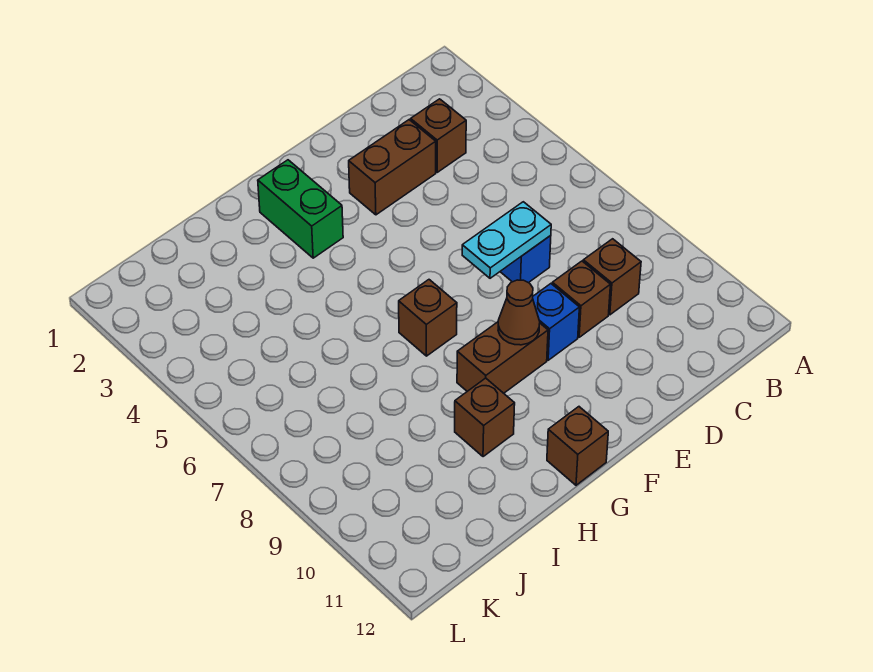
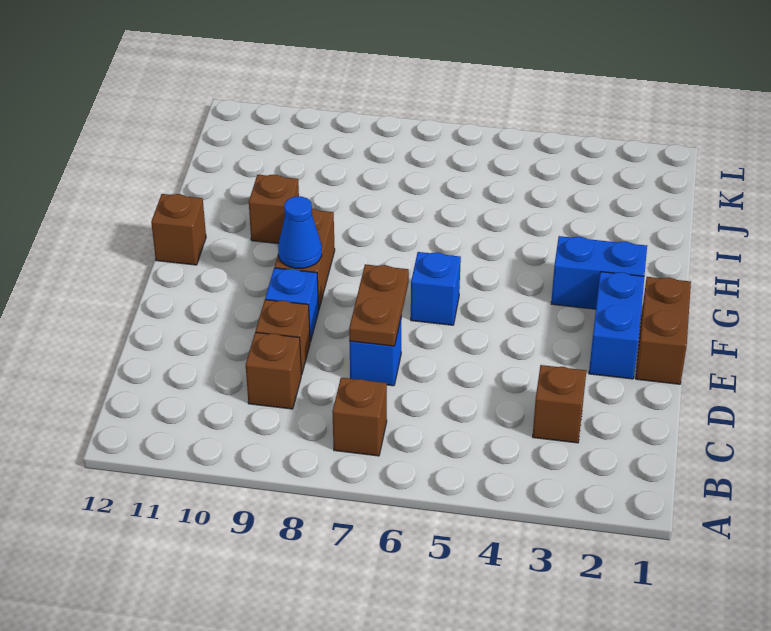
brown brick D3:E3 level 1 -> brown brick E1:F1 level 1
cyan plate D7:E7 level 2 -> brown plate D7:E7 level 2
none -> blue brick E2:F2 level 1
none -> blue brick F6 level 1
brown cone F9 level 2 -> blue cone F9 level 2
green brick G2:G3 level 1 -> blue brick G2:G3 level 1
brown brick G7 level 1 -> brown brick B7 level 1

